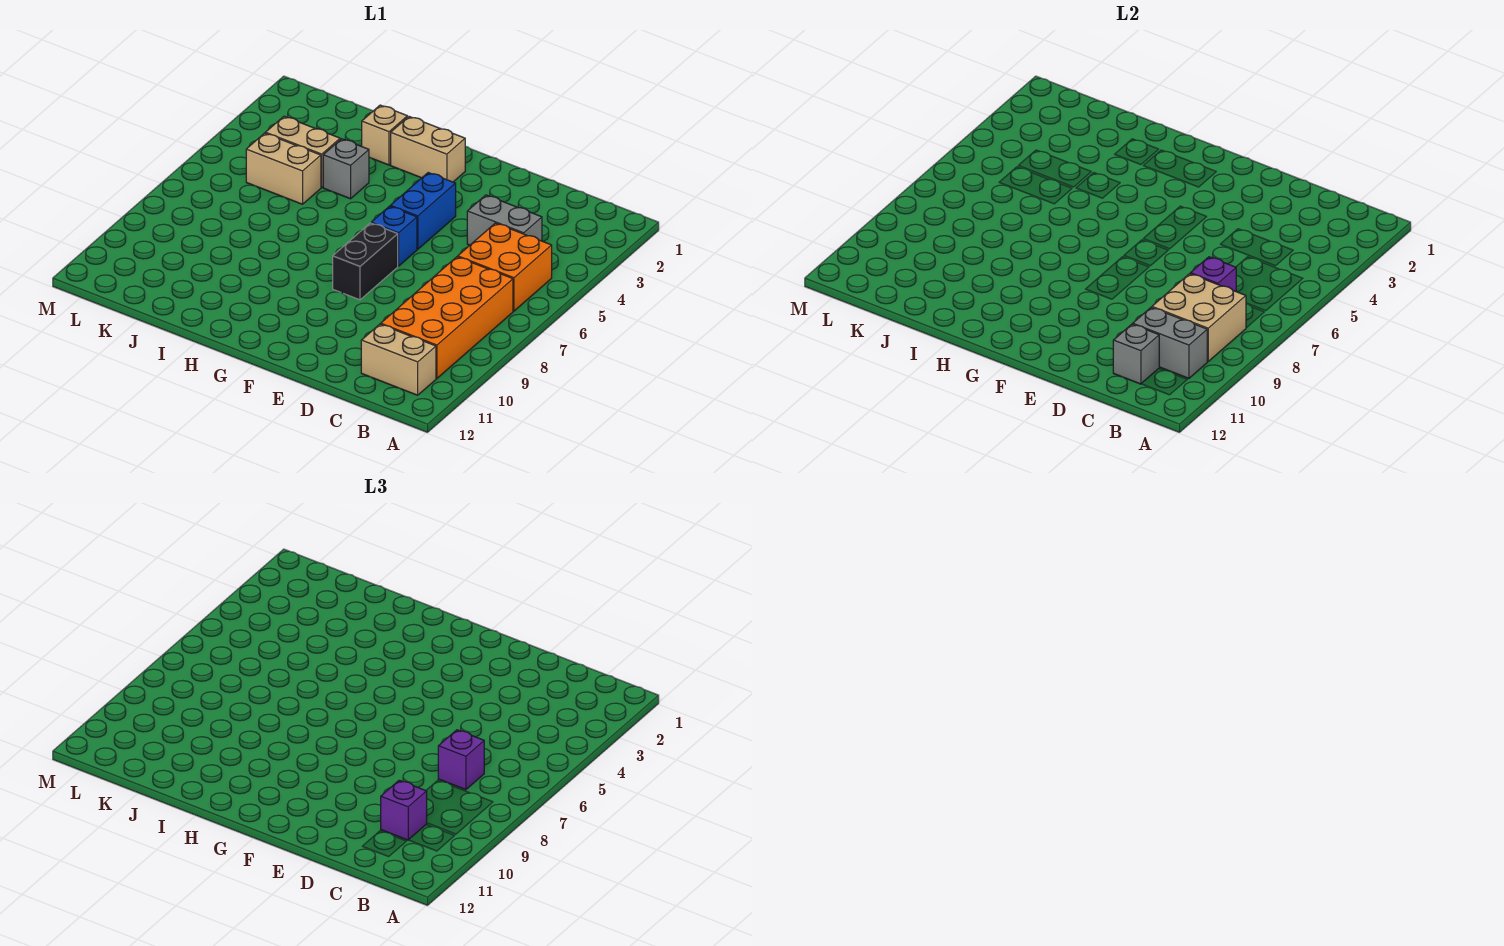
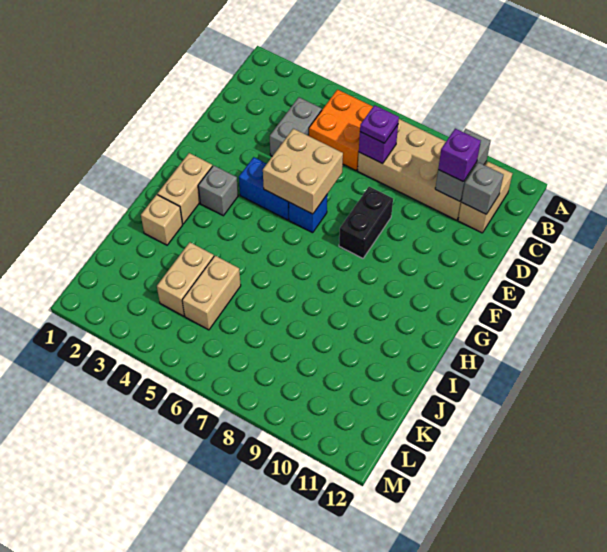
orange brick B7:C10 level 1 -> tan brick B7:C10 level 1
tan brick B8:C9 level 2 -> tan brick E5:F6 level 2
purple brick C7 level 3 -> purple plate C7 level 3
black brick F7:F8 level 1 -> black brick E8:F8 level 1
grey brick I4 level 1 -> grey brick G3 level 1

